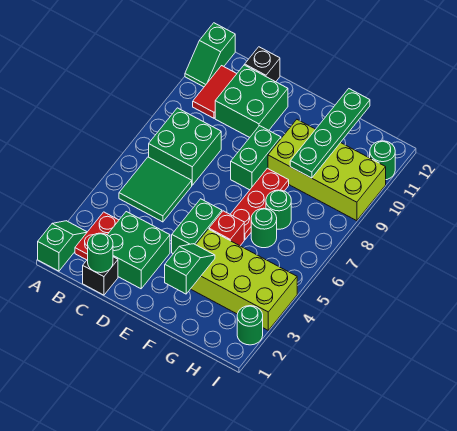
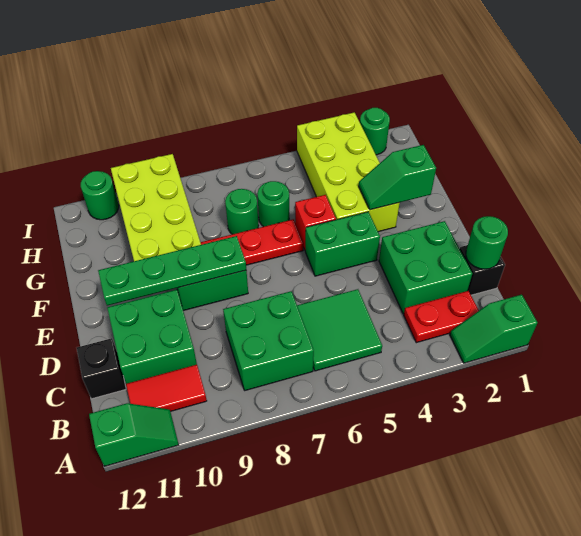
green plate G9:G12 level 2 -> green plate E8:E11 level 2

